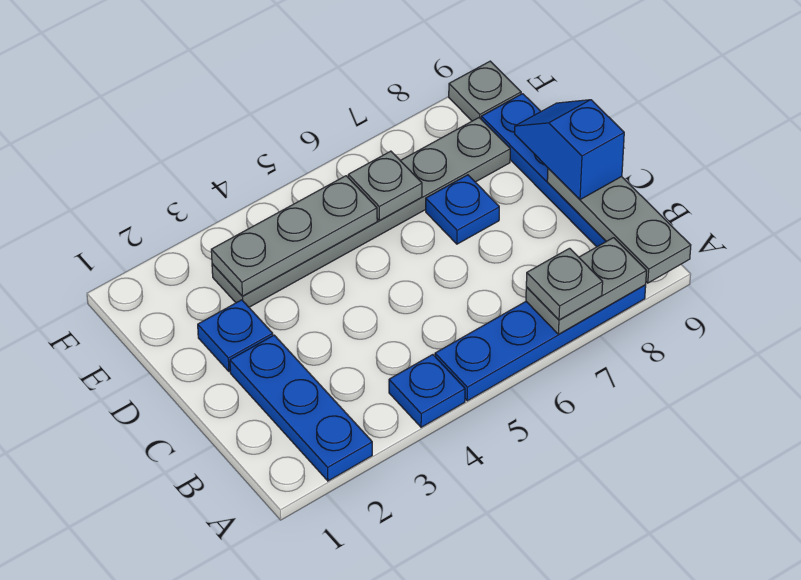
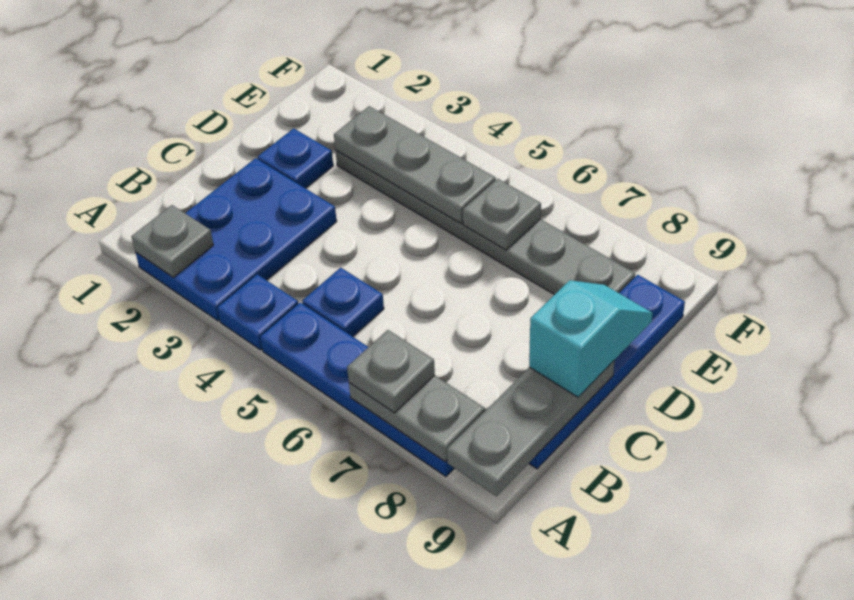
blue plate A2:C2 level 1 -> blue plate A2:C3 level 1
blue slope C9:D9 level 3 top C -> cyan slope C9:D9 level 3 top C
blue plate D7 level 1 -> blue plate B5 level 1
grey plate F9 level 1 -> grey plate A2 level 2

